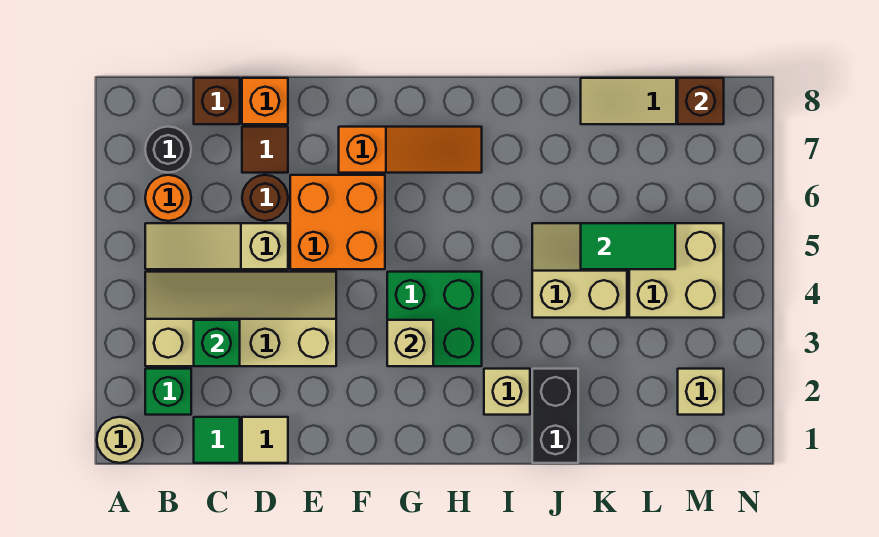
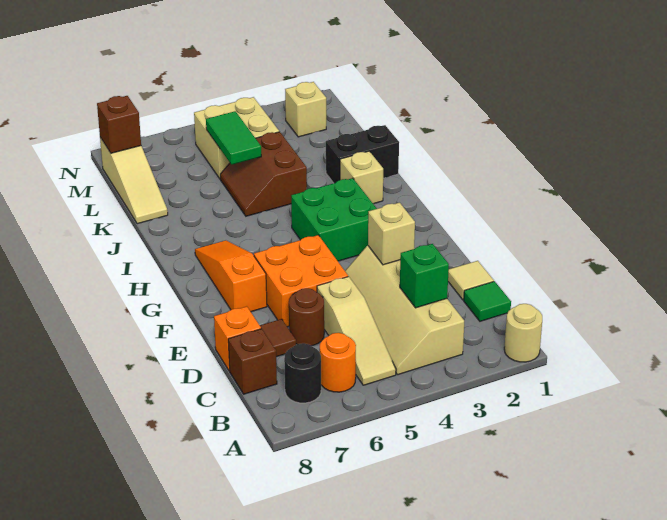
green brick B2 level 1 -> none
tan brick G3 level 2 -> tan brick E3 level 2
tan slope J4:K5 level 1 top 4 -> brown slope J4:K5 level 1 top 4

